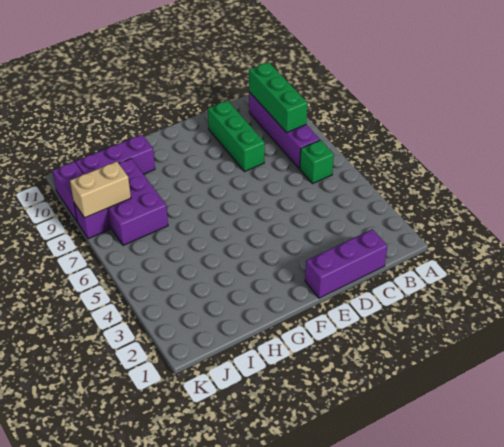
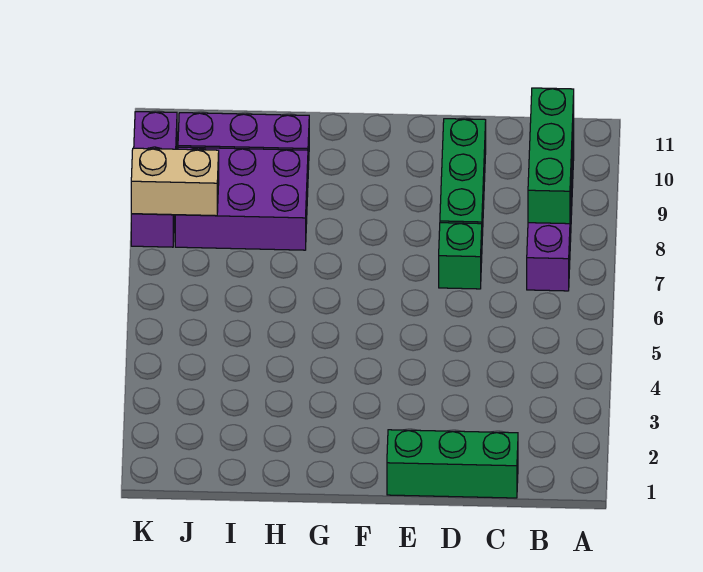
green brick B6 level 1 -> green brick D7 level 1
purple brick C1:E1 level 1 -> green brick C1:E1 level 1
purple brick I7:J9 level 1 -> purple brick H8:J9 level 1

